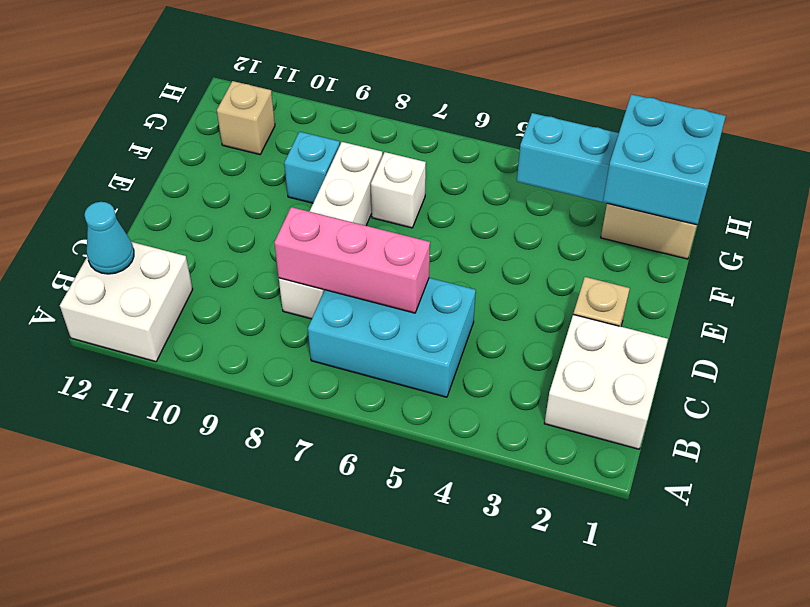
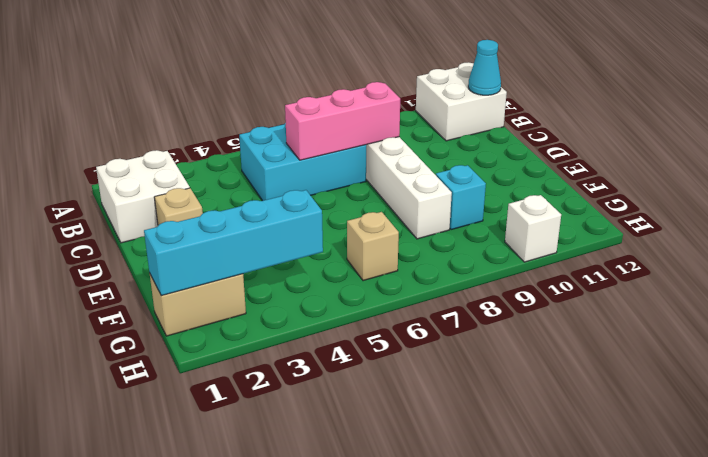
cyan brick F1:G2 level 3 -> none
white brick F7 level 1 -> white brick H10 level 1
tan brick G11 level 1 -> tan brick G6 level 1

